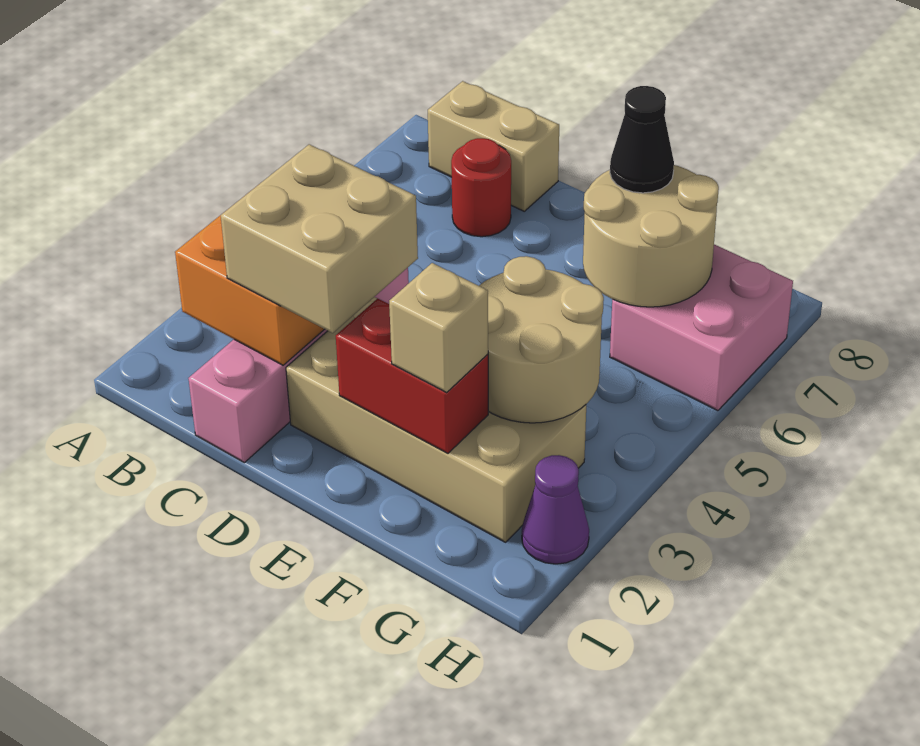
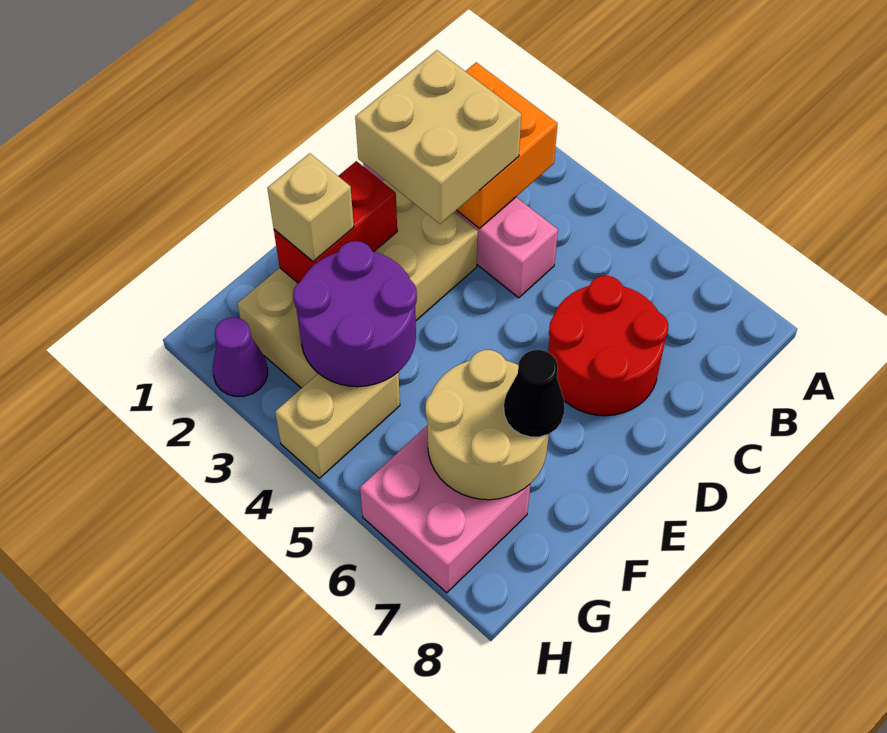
tan brick B8:C8 level 1 -> tan brick G4:H4 level 1
red round brick C7 level 1 -> red round brick C6:D7 level 1
tan round brick F3:G4 level 2 -> purple round brick F3:G4 level 2

